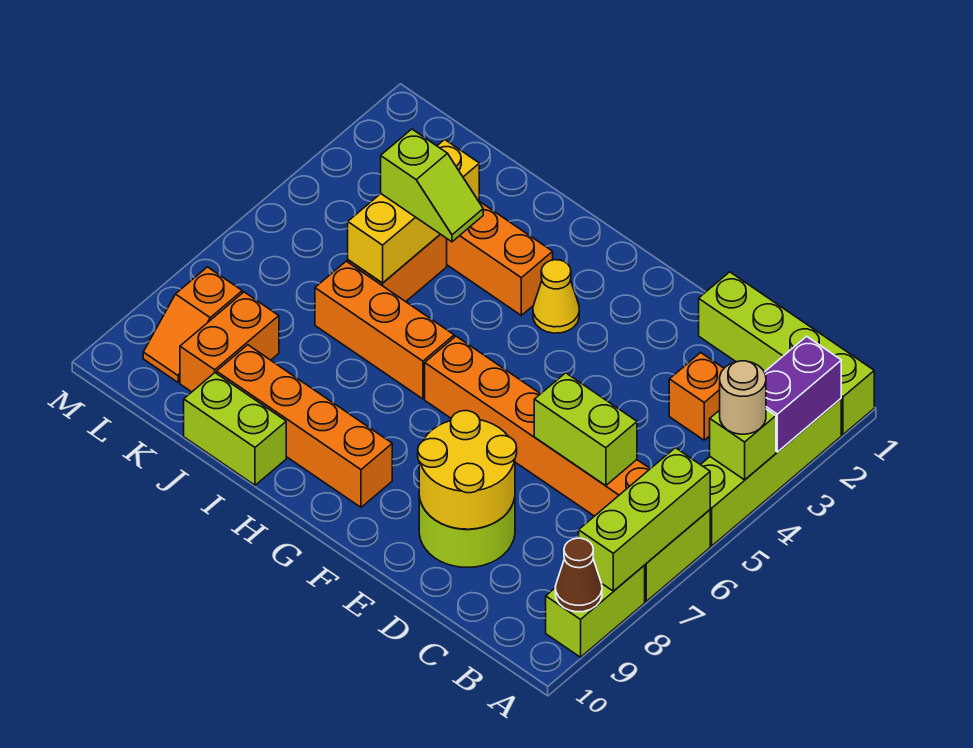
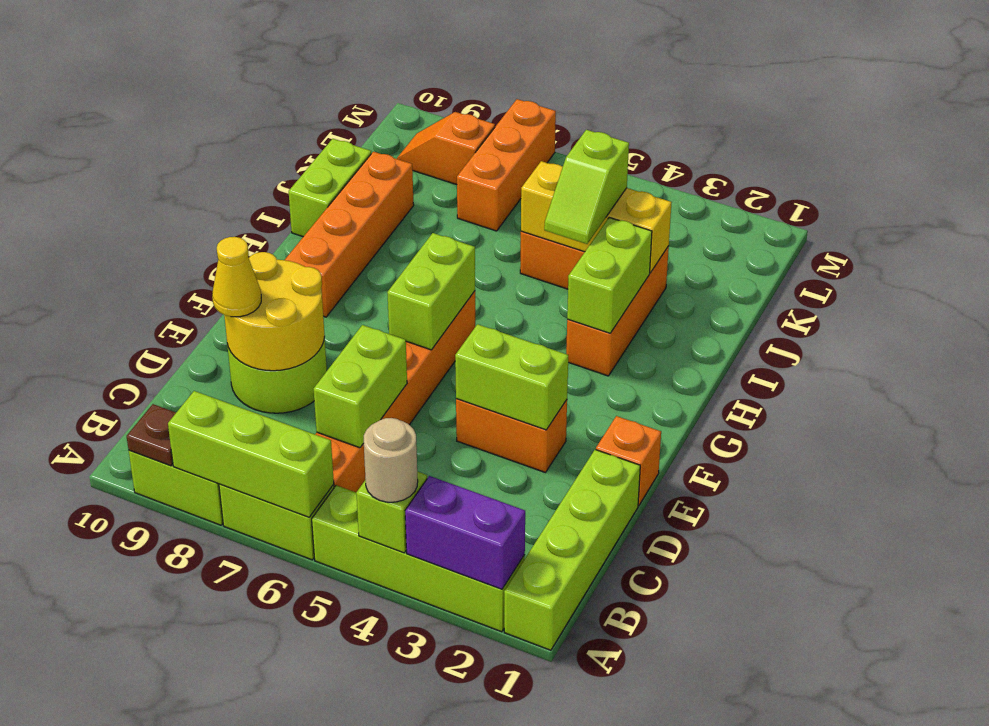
brown cone A9 level 2 -> brown plate A9 level 2
orange brick C3 level 1 -> orange brick E1 level 1
none -> lime brick E3:E4 level 2
none -> lime brick F6:G6 level 2
yellow cone G3 level 1 -> yellow cone D9 level 3
none -> lime brick H3:I3 level 2
orange brick H6:J6 level 1 -> orange brick K7:M7 level 1
orange brick K8:K9 level 1 -> orange brick E3:E4 level 1

